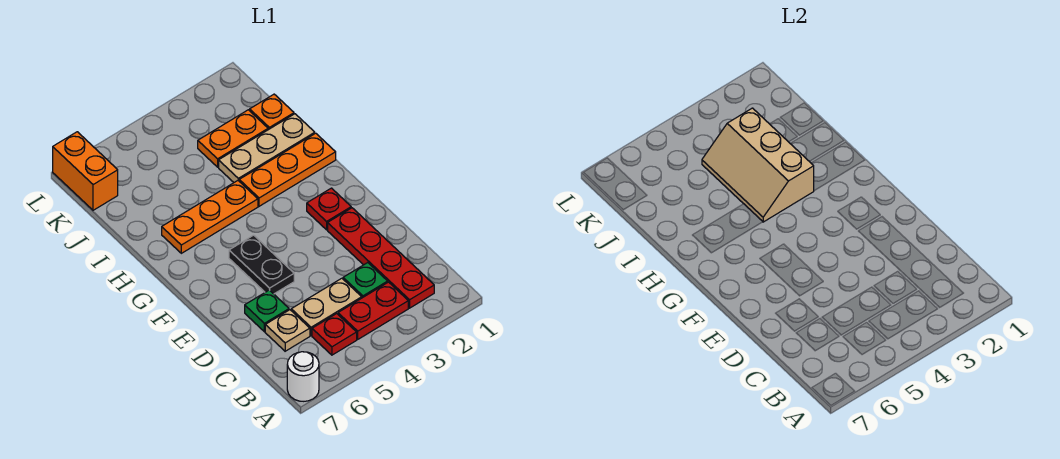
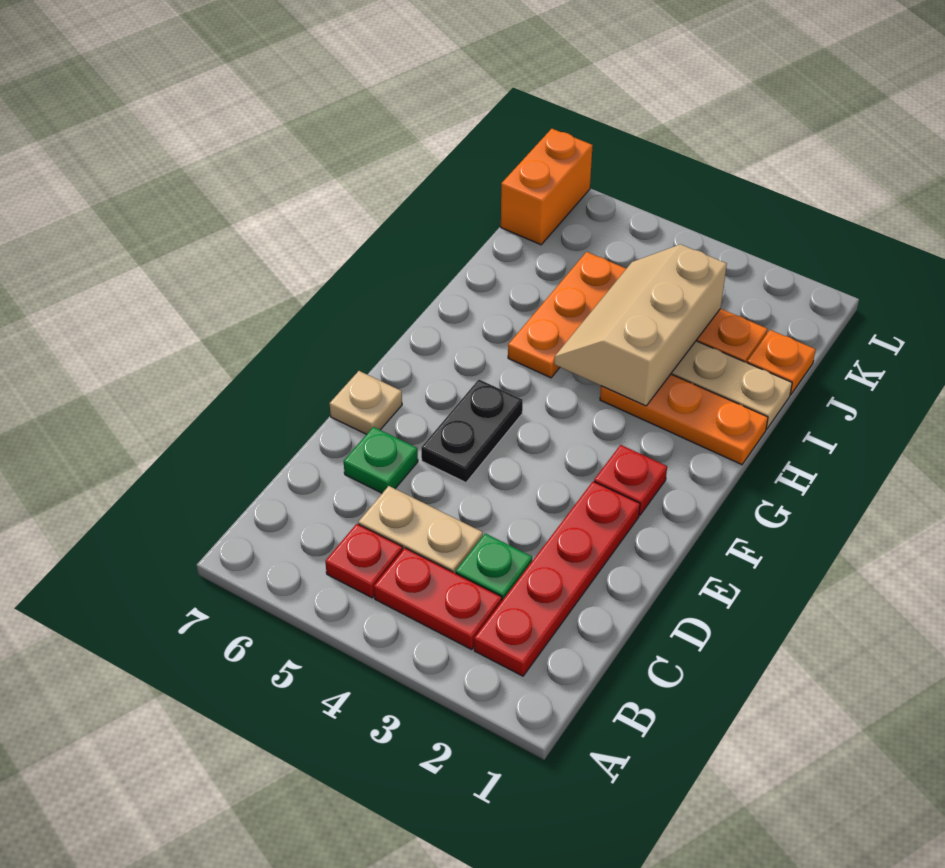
white round brick A7 level 1 -> none
tan plate C6 level 1 -> tan plate E7 level 1
orange plate H4:H6 level 1 -> orange plate H5:J5 level 1

